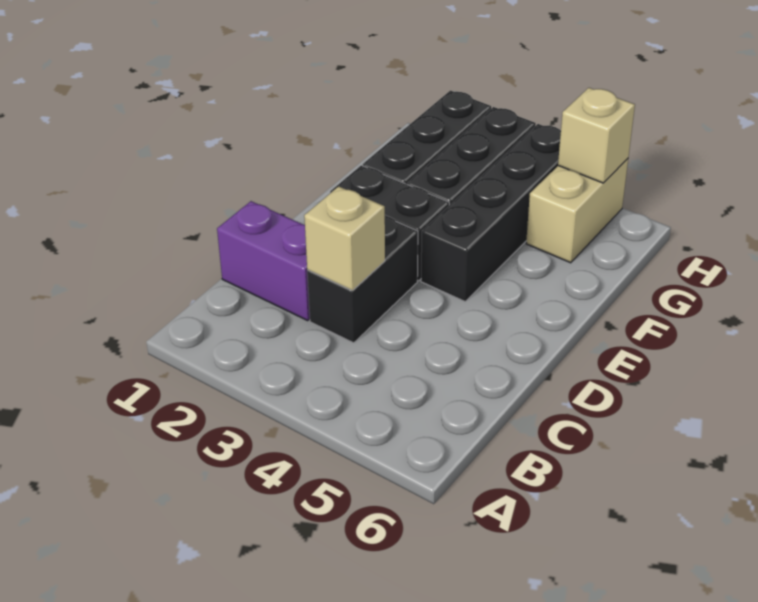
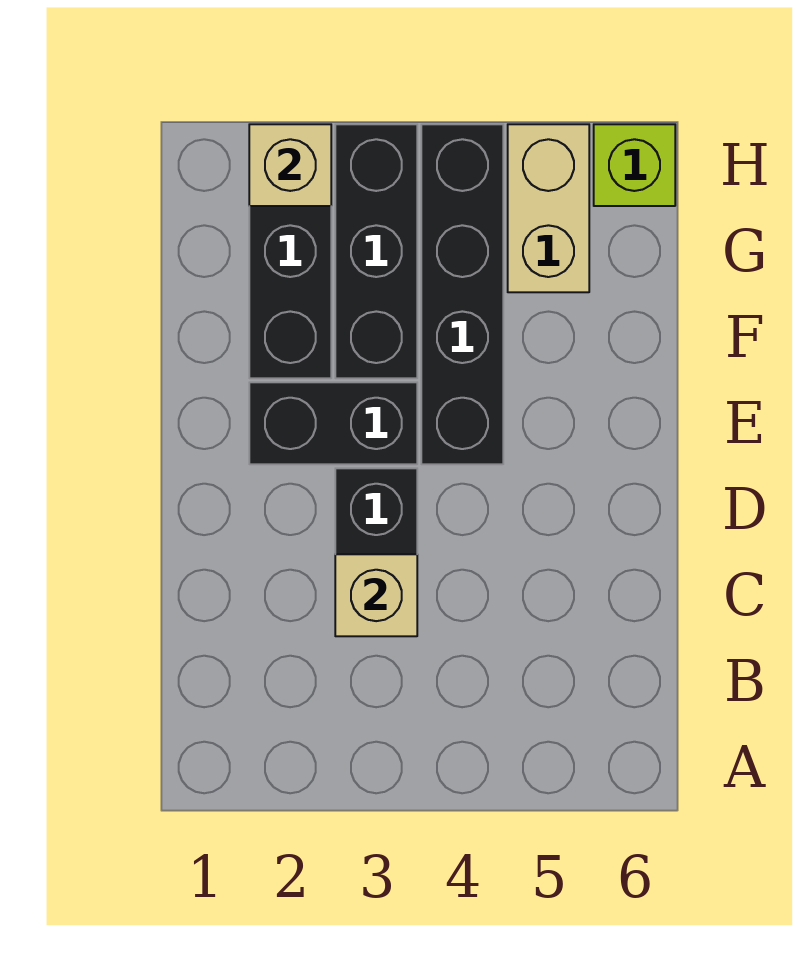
purple brick C1:C2 level 1 -> none
tan brick H5 level 2 -> tan brick H2 level 2
none -> lime brick H6 level 1

